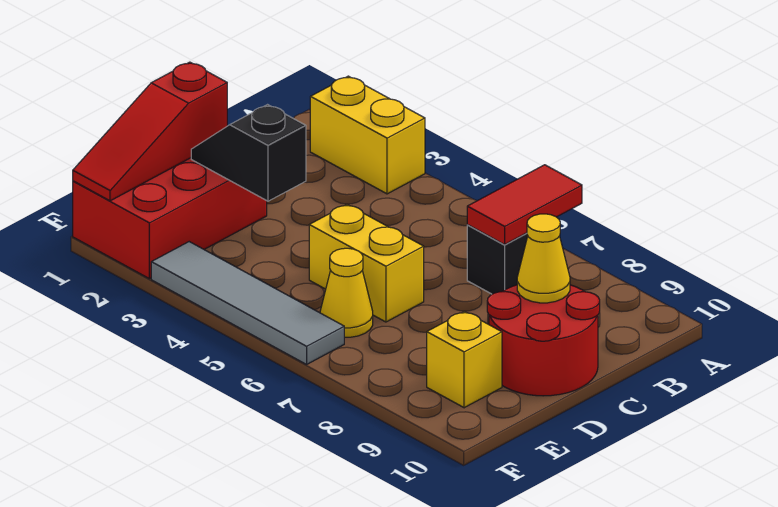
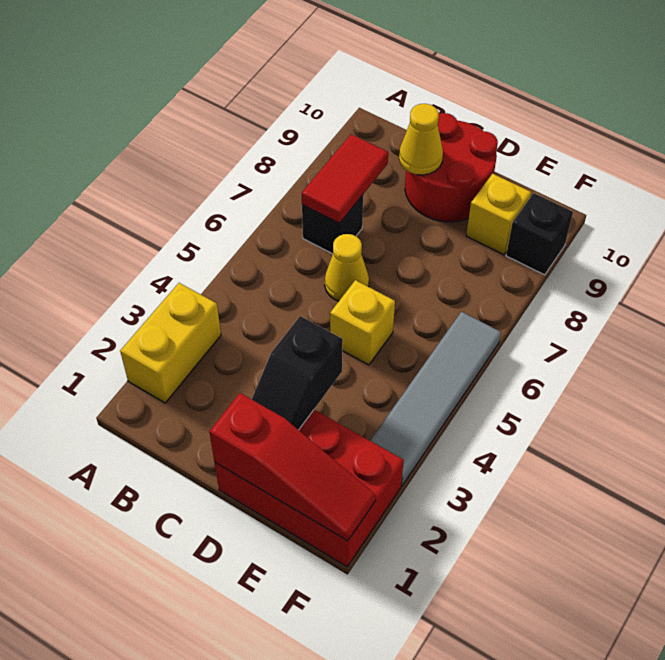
red tile A7:B7 level 2 -> red tile B7:B8 level 2
yellow brick D5:D6 level 1 -> yellow brick D5 level 1
yellow cone E6 level 1 -> yellow cone C6 level 1
none -> black brick F9 level 1

